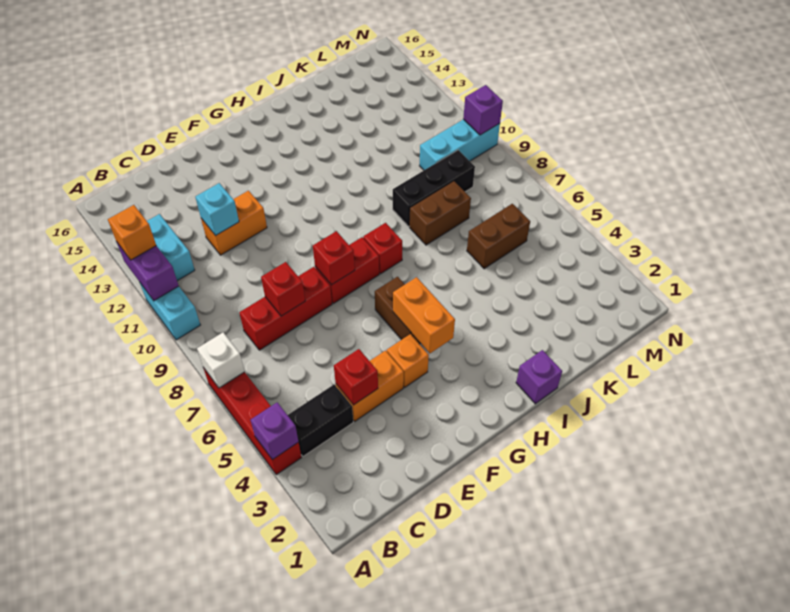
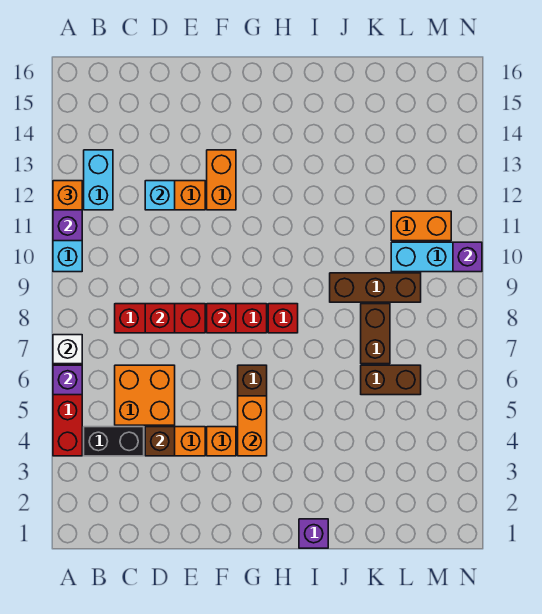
purple brick A4 level 2 -> purple brick A6 level 2
none -> orange brick C5:D6 level 1
red brick D4 level 2 -> brown brick D4 level 2
none -> orange brick F12:F13 level 1
brown brick J8:K8 level 1 -> brown brick K7:K8 level 1
black brick J9:L9 level 1 -> brown brick J9:L9 level 1
none -> orange brick L11:M11 level 1

